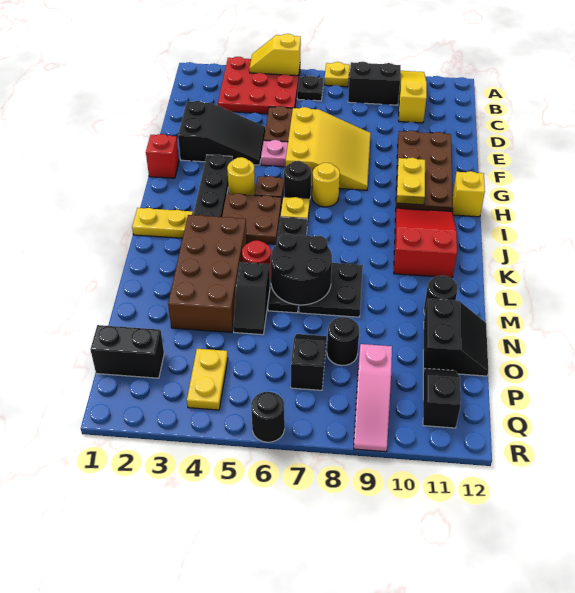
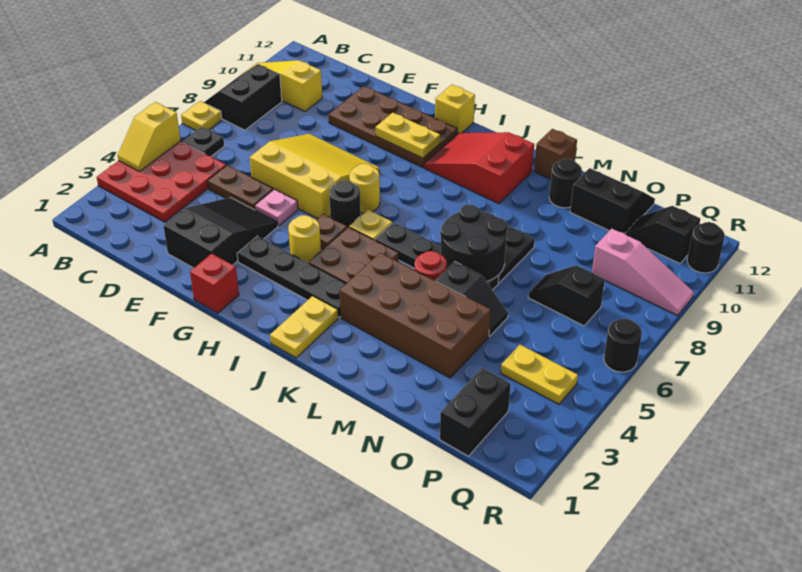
none -> brown brick L12 level 1
black round brick O8 level 1 -> black round brick R11 level 1

